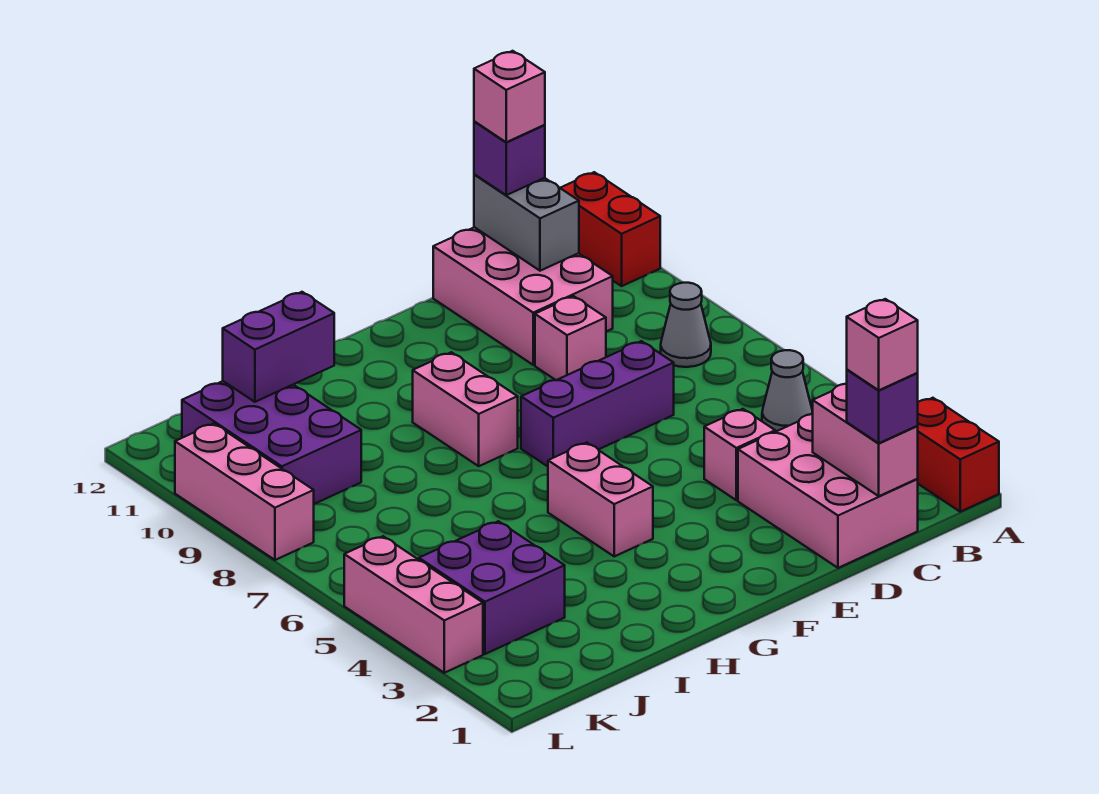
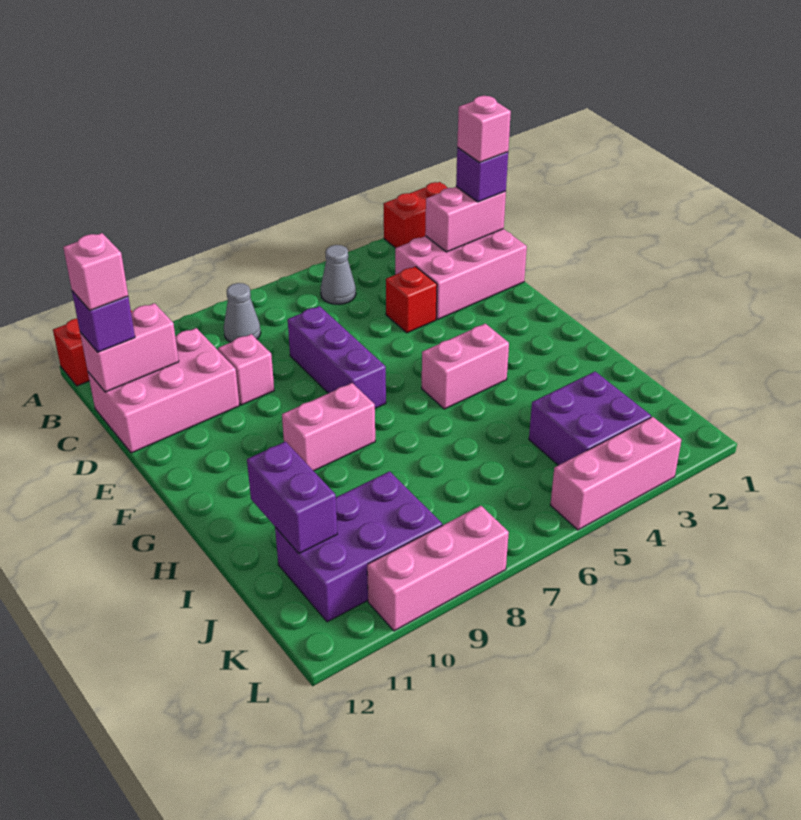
grey brick C11:C12 level 2 -> pink brick C11:C12 level 2
pink brick D4 level 1 -> red brick D4 level 1

